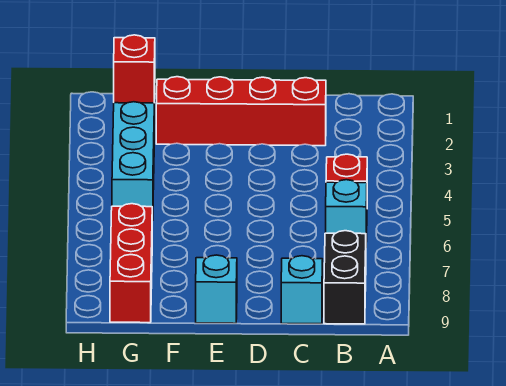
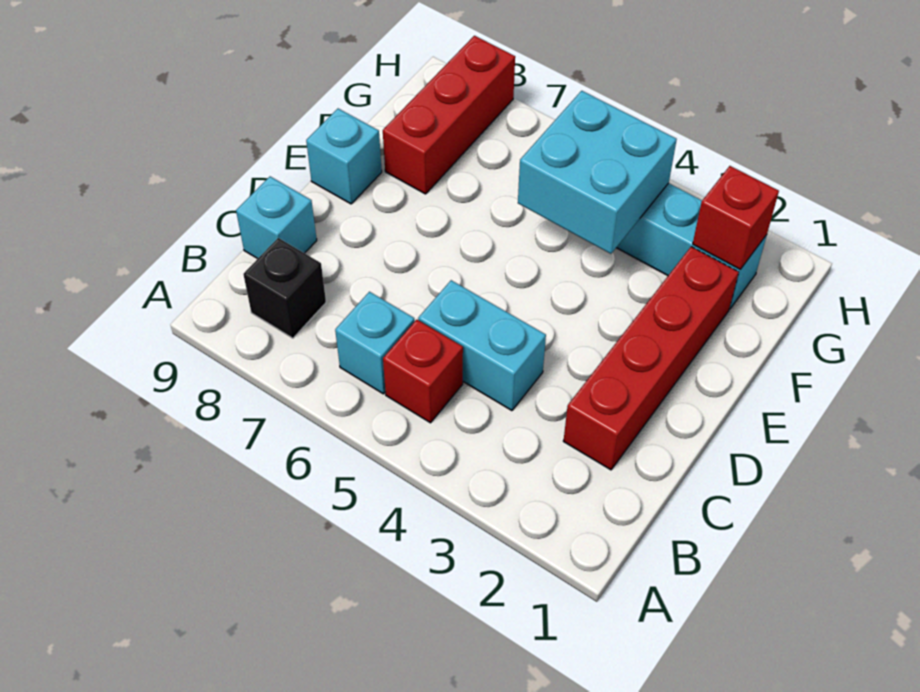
black brick B8:B9 level 1 -> black brick B8 level 1
none -> cyan brick C4:C5 level 1
none -> cyan brick F4:G5 level 2
red brick G7:G9 level 1 -> red brick F8:H8 level 1

